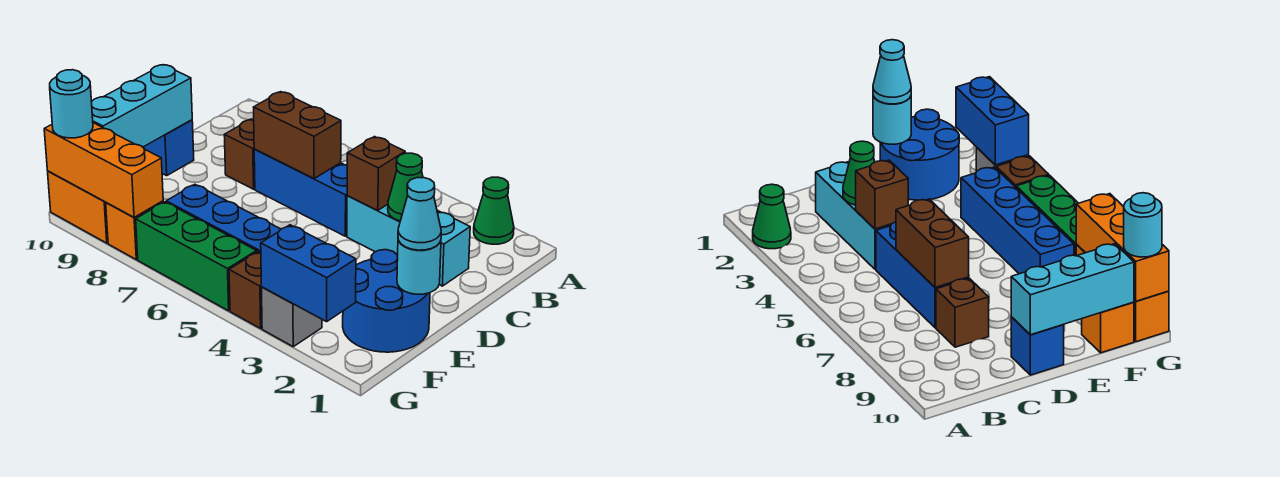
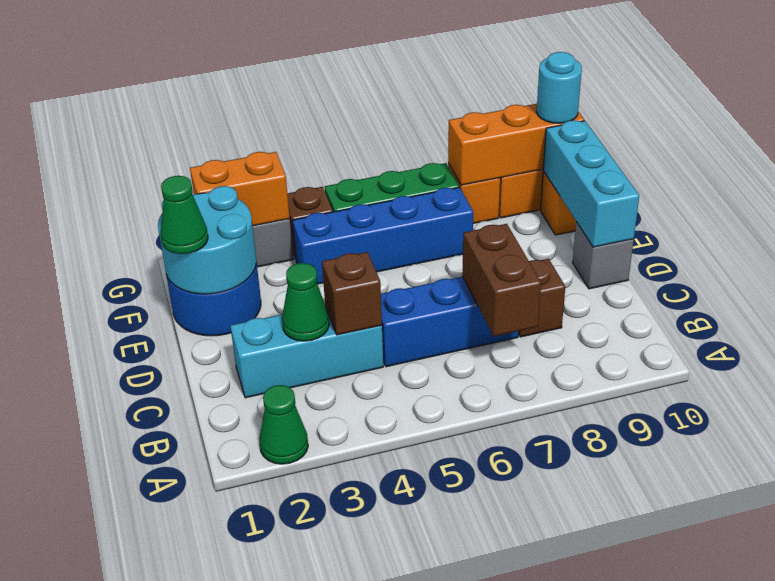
brown brick C6:C7 level 2 -> brown brick B7:C7 level 2
blue brick D10 level 1 -> grey brick D10 level 1
cyan round brick E1 level 2 -> cyan round brick E1:F2 level 2
cyan cone E1 level 3 -> green cone E1 level 3
blue brick G2:G3 level 2 -> orange brick G2:G3 level 2

